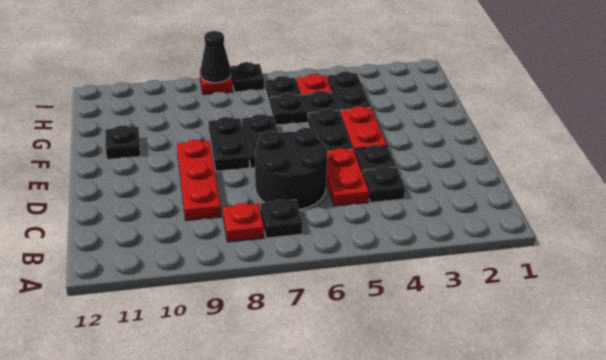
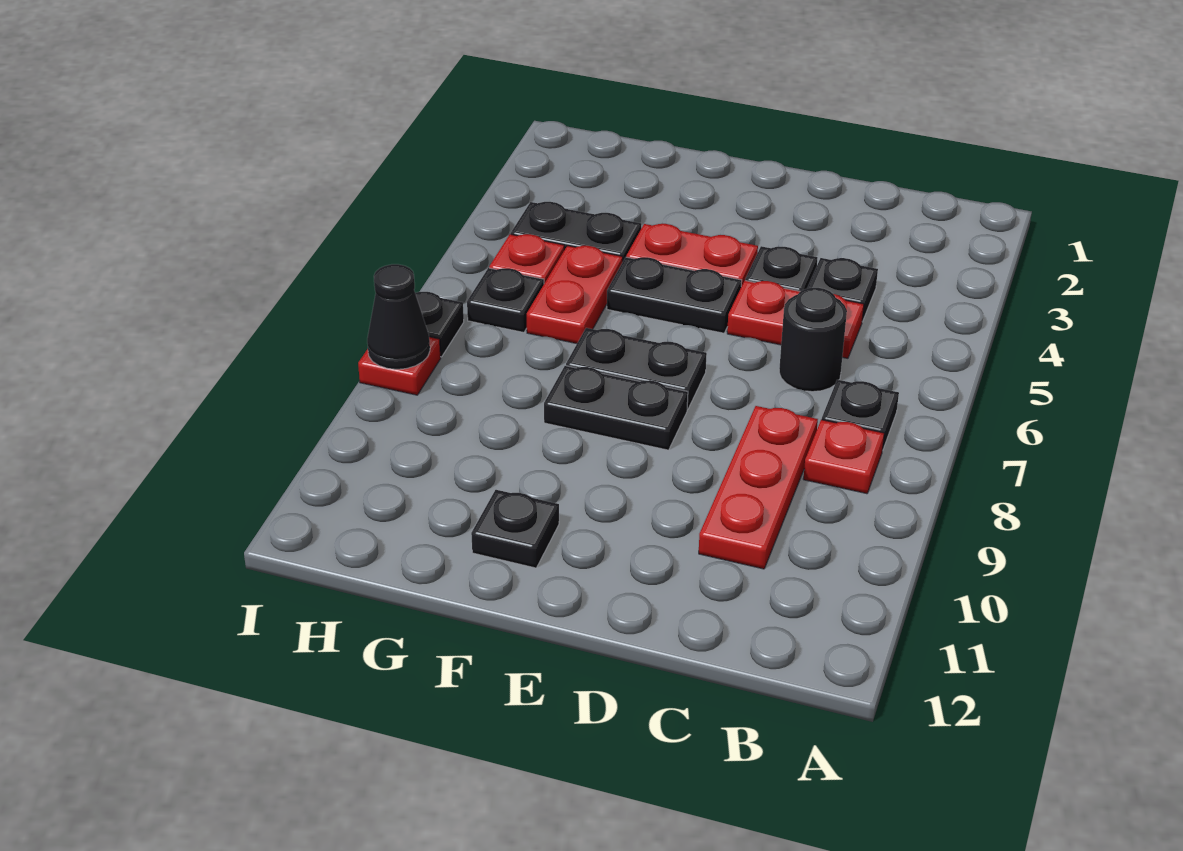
black round brick C6:D7 level 1 -> black round brick C6 level 1
red plate C9:E9 level 1 -> red plate C8:C10 level 1
black plate G5:G6 level 1 -> red plate G5:G6 level 1

